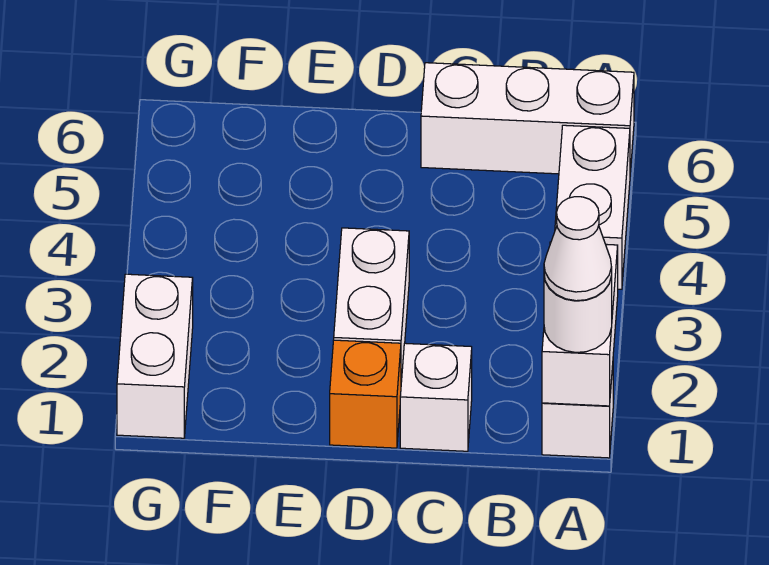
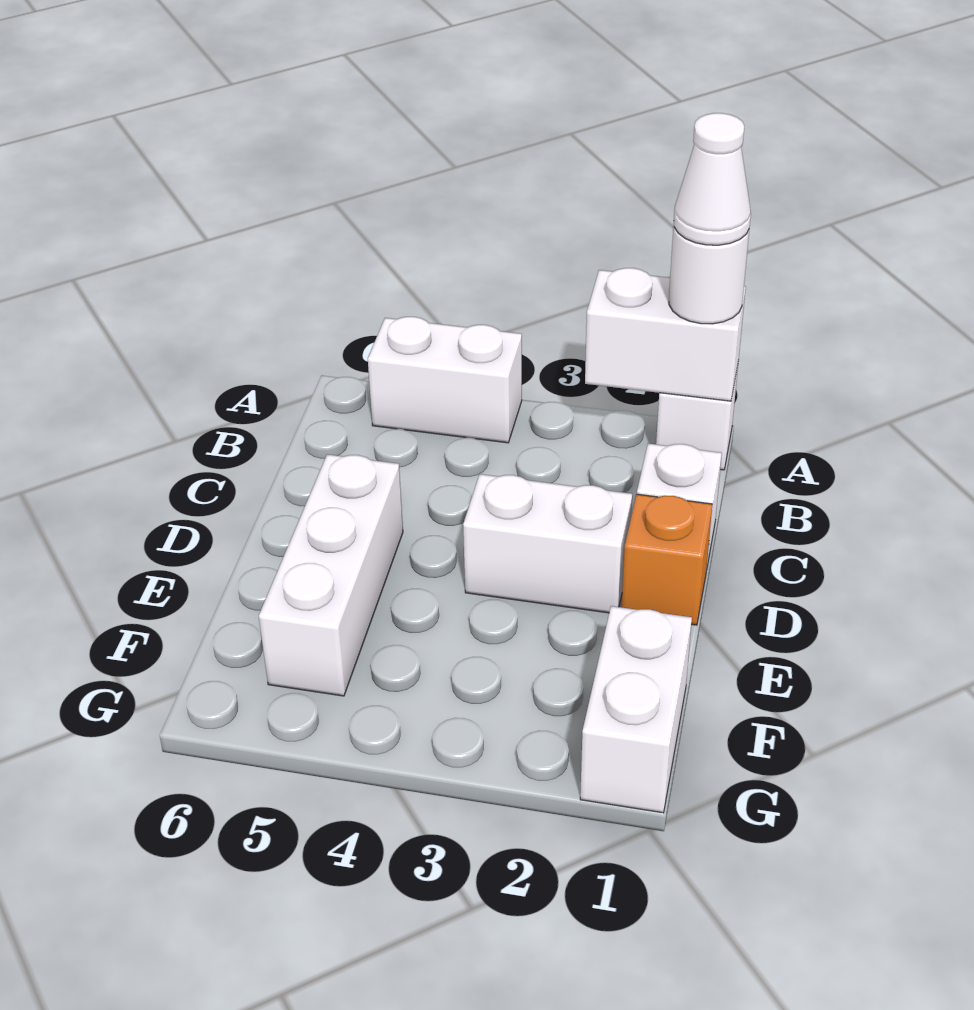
white brick A6:C6 level 1 -> white brick D5:F5 level 1
white brick G1:G2 level 1 -> white brick F1:G1 level 1

